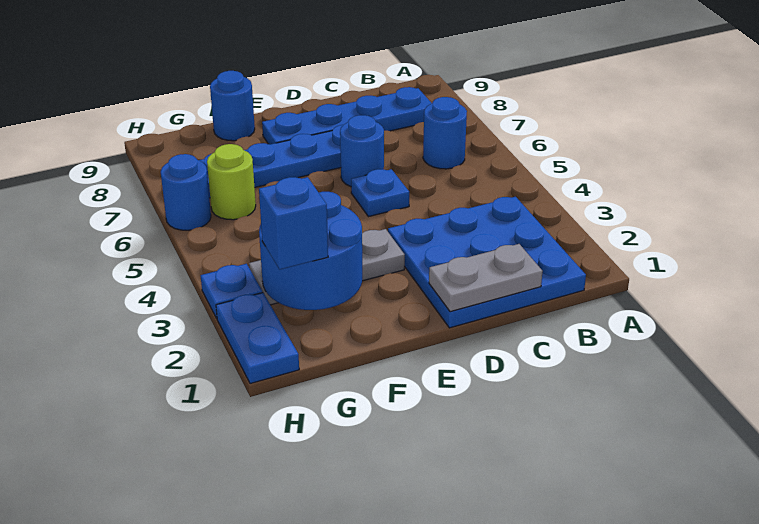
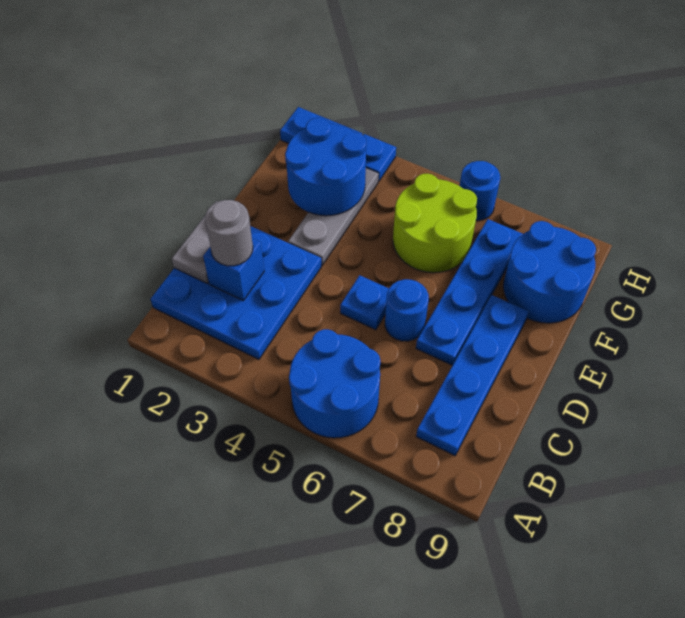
blue round brick B6 level 1 -> blue round brick A5:B6 level 1
none -> grey round brick C2 level 3
blue round brick F9 level 1 -> blue round brick F8:G9 level 1
blue brick G2 level 3 -> blue brick C2 level 2
lime round brick G6 level 1 -> lime round brick F5:G6 level 1

